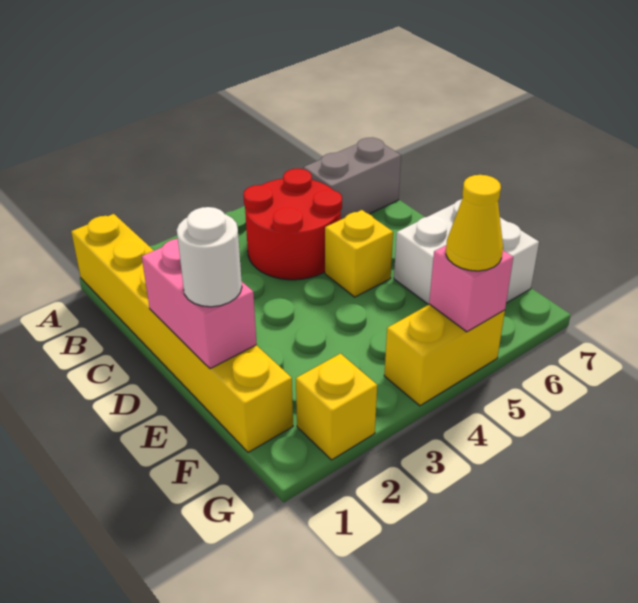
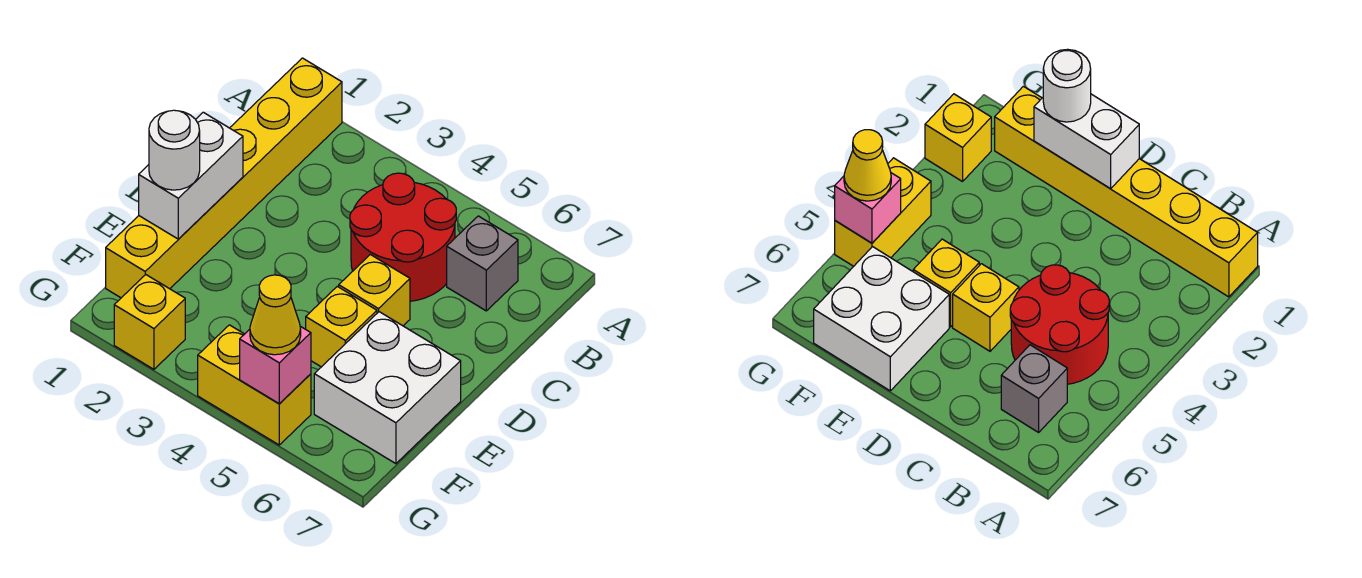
grey brick B6:B7 level 1 -> grey brick B6 level 1
pink brick D1:E1 level 2 -> white brick D1:E1 level 2
none -> yellow brick E5 level 1

